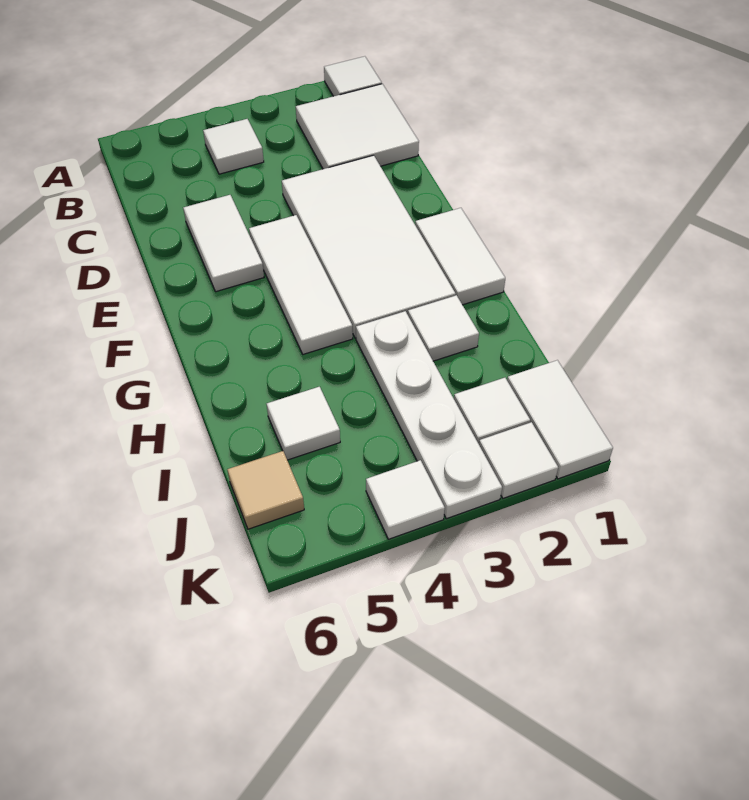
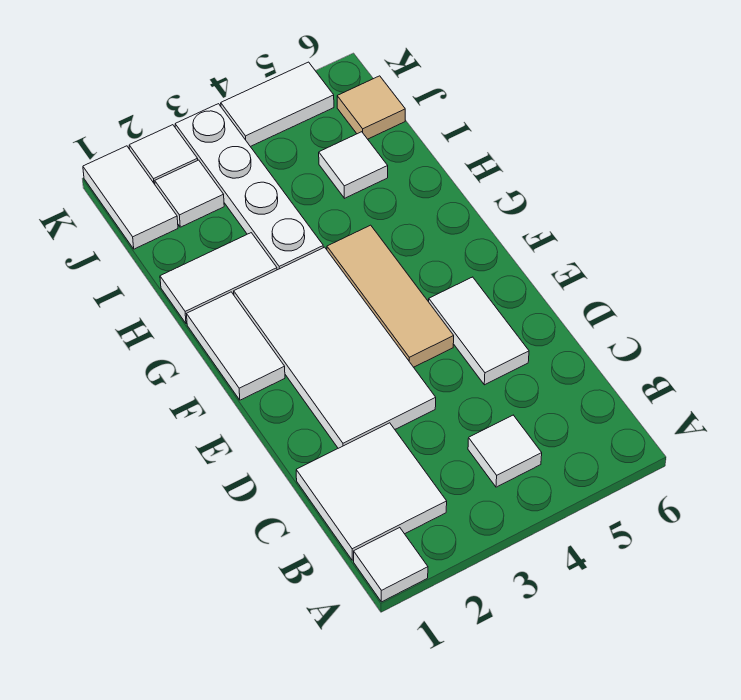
white tile E4:G4 level 1 -> tan tile E4:G4 level 1
white tile H2 level 1 -> white tile H1:H2 level 1
white tile K4 level 1 -> white tile K4:K5 level 1

